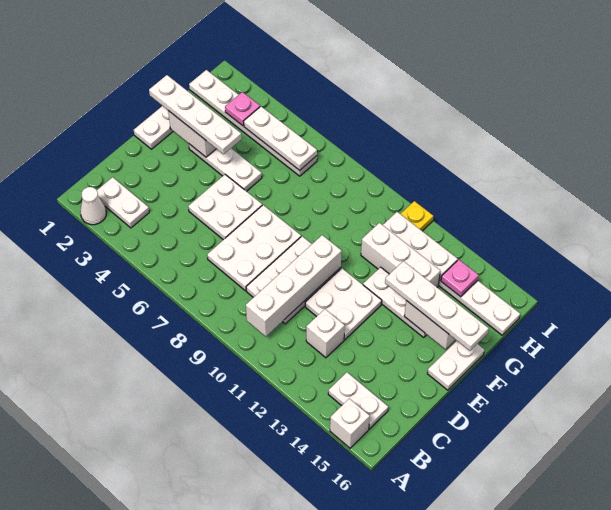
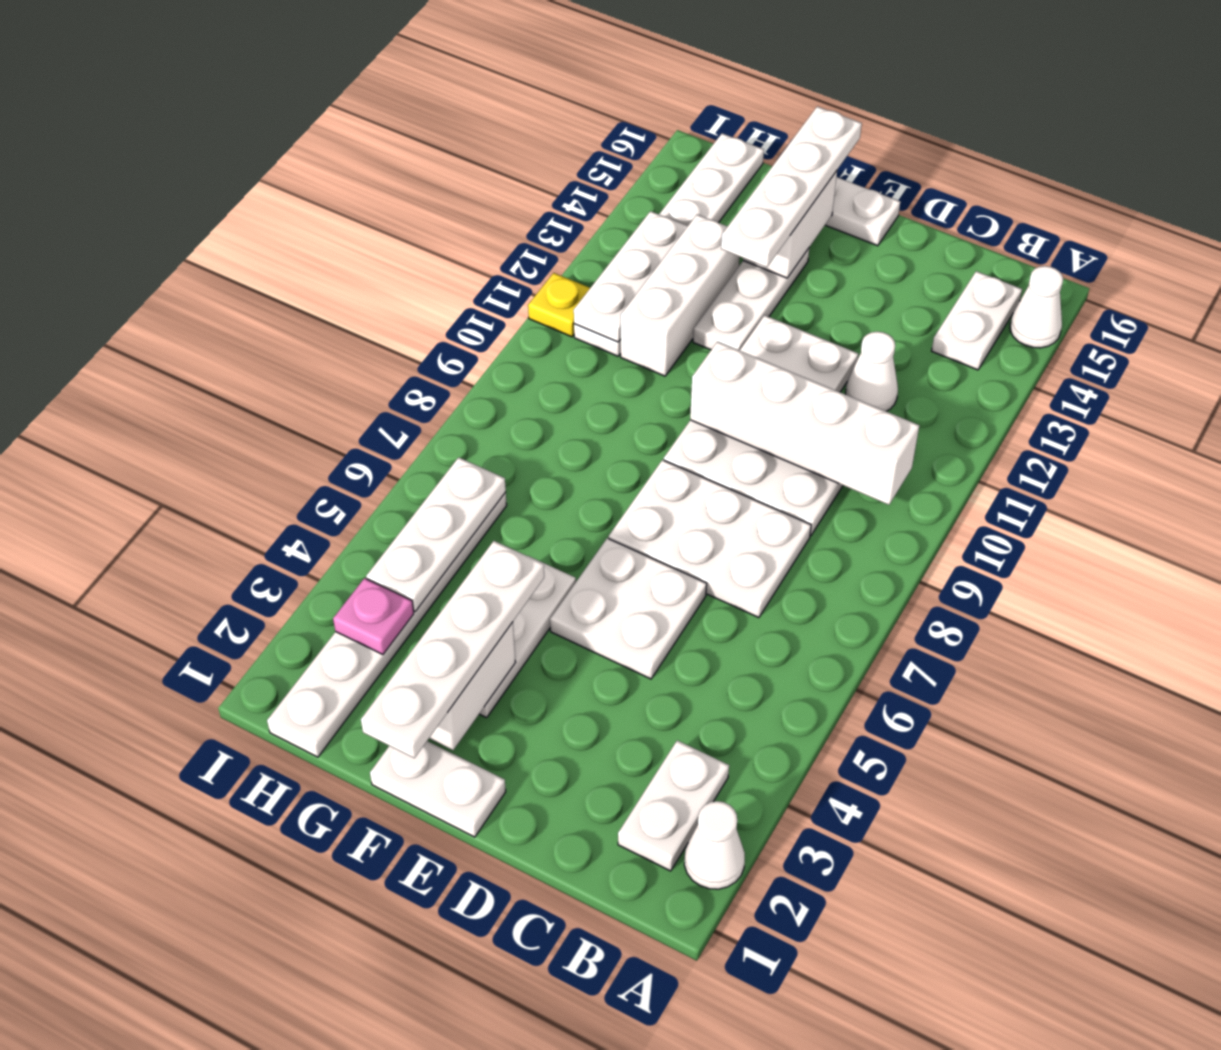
white brick A15 level 1 -> white cone A15 level 1
white brick C12 level 1 -> white cone C12 level 1
pink plate H14 level 2 -> none

